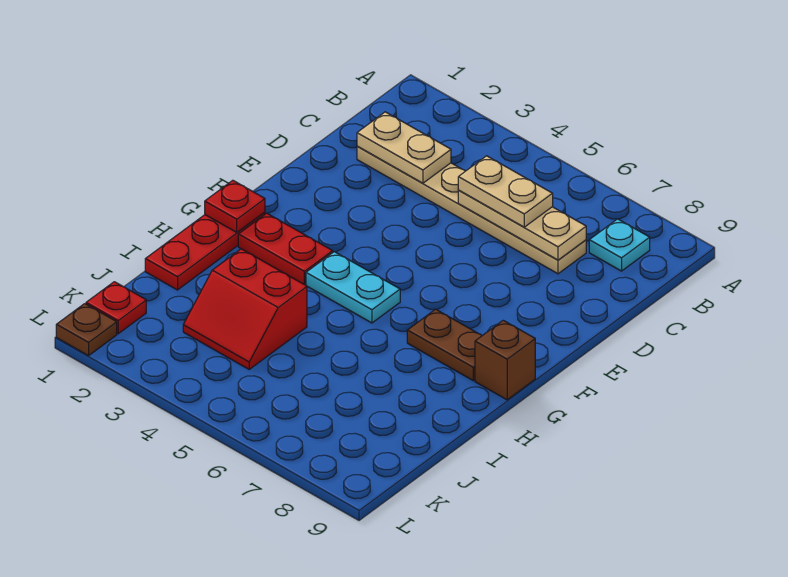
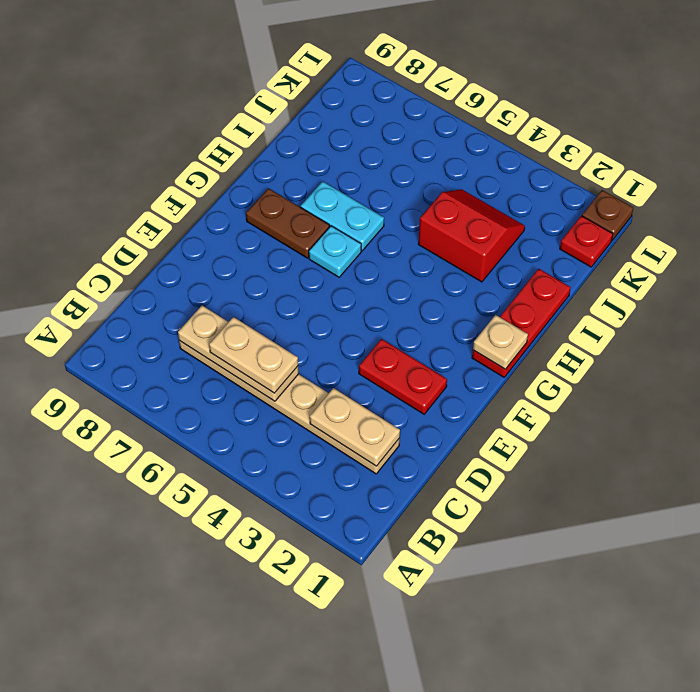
cyan plate B8 level 1 -> cyan plate G6 level 1
red plate G1 level 2 -> tan plate G1 level 2
red plate G2:G3 level 1 -> red plate E2:E3 level 1
cyan plate G4:G5 level 1 -> cyan plate H6:H7 level 1
brown brick G9 level 1 -> none

